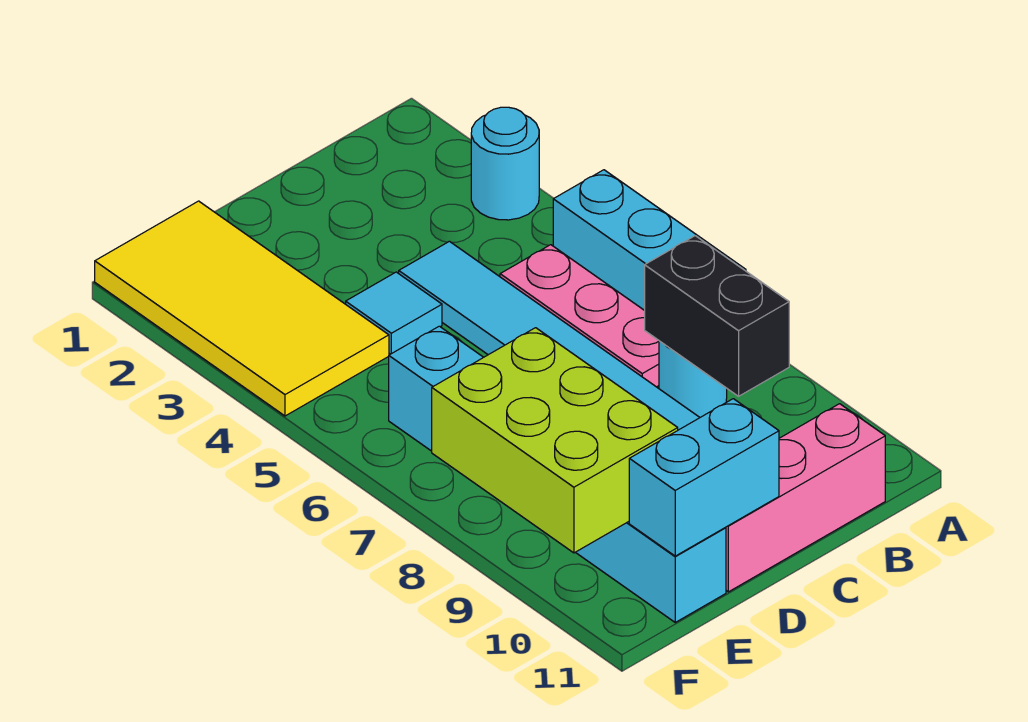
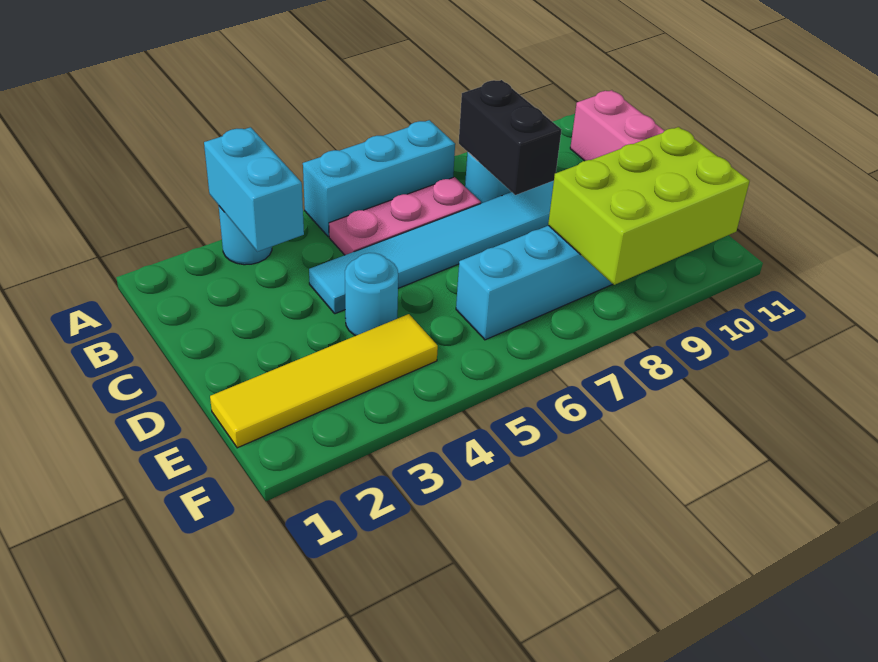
black brick B8:B9 level 2 -> black brick B8:C8 level 2
cyan tile D4 level 1 -> cyan round brick D4 level 1
cyan brick D11:E11 level 2 -> cyan brick A3:B3 level 2
yellow tile E1:F4 level 1 -> yellow tile E1:E4 level 1

